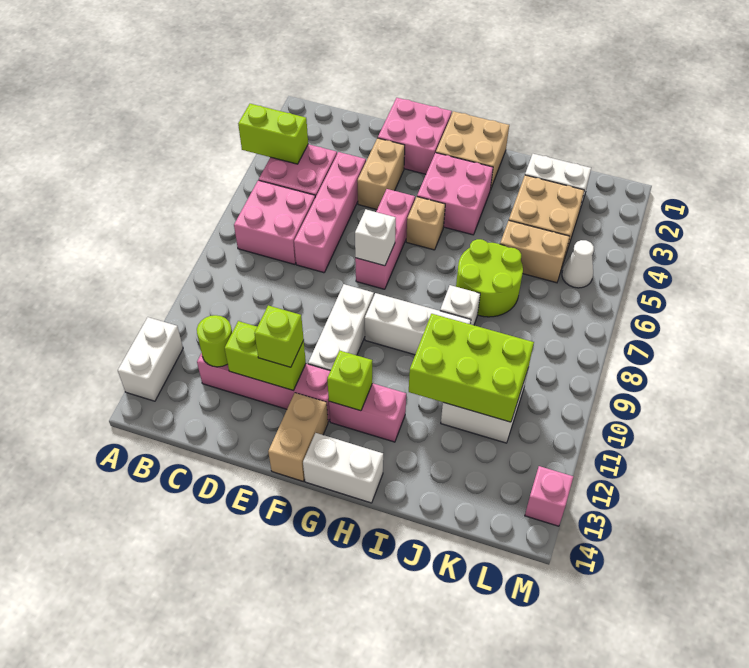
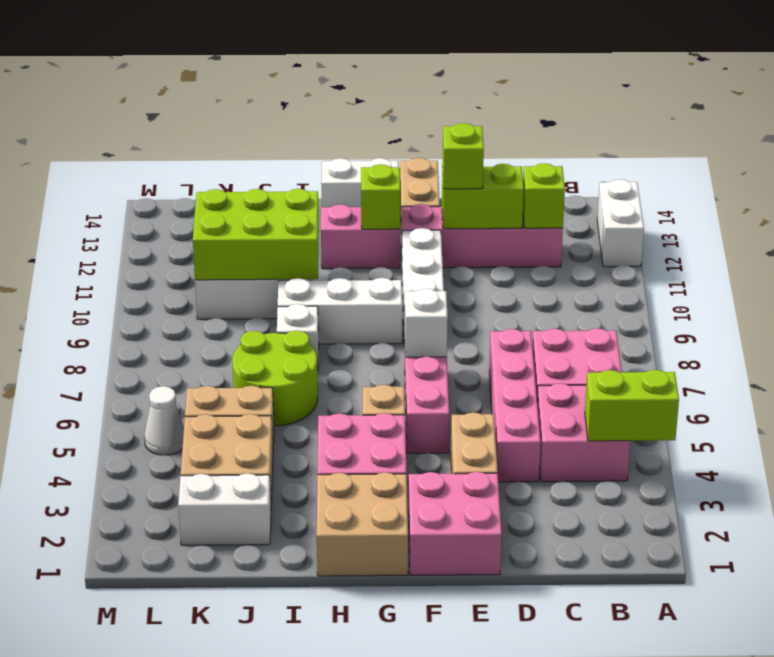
lime round brick C12 level 2 -> lime brick C12 level 2
pink brick M13 level 1 -> none

